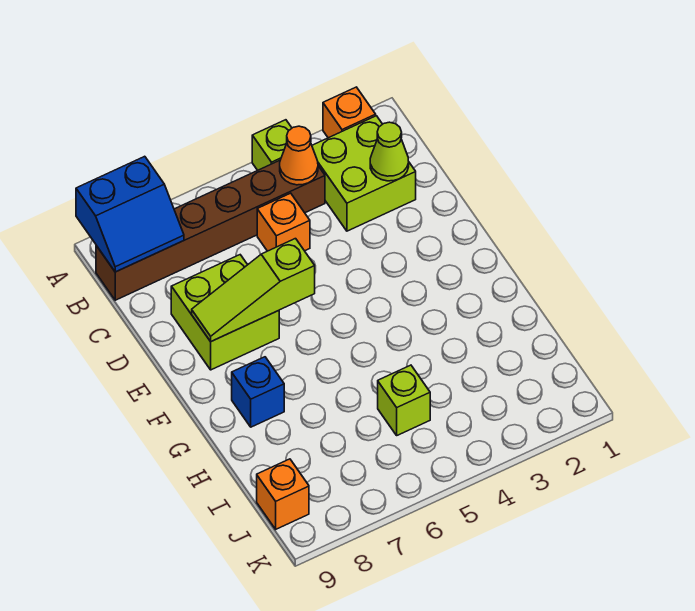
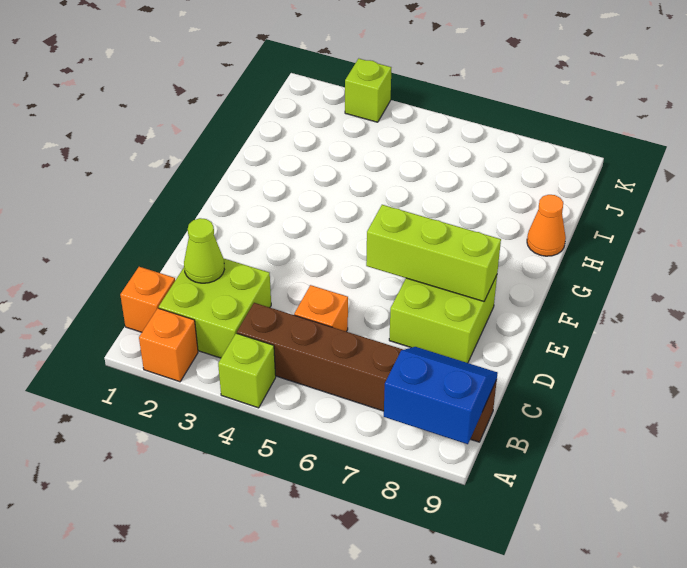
orange cone B4 level 2 -> orange cone H9 level 1
lime slope E6:E8 level 2 top 6 -> lime brick E6:E8 level 2
blue brick G8 level 1 -> none
lime brick I5 level 1 -> lime brick K3 level 1
orange brick J9 level 1 -> orange brick B1 level 1

